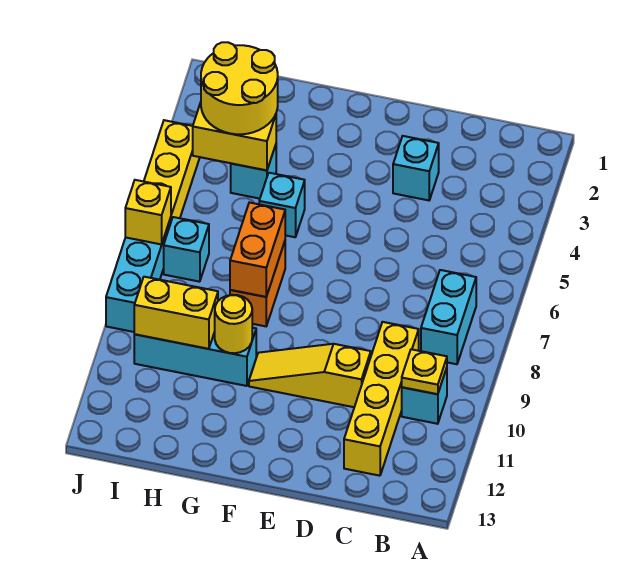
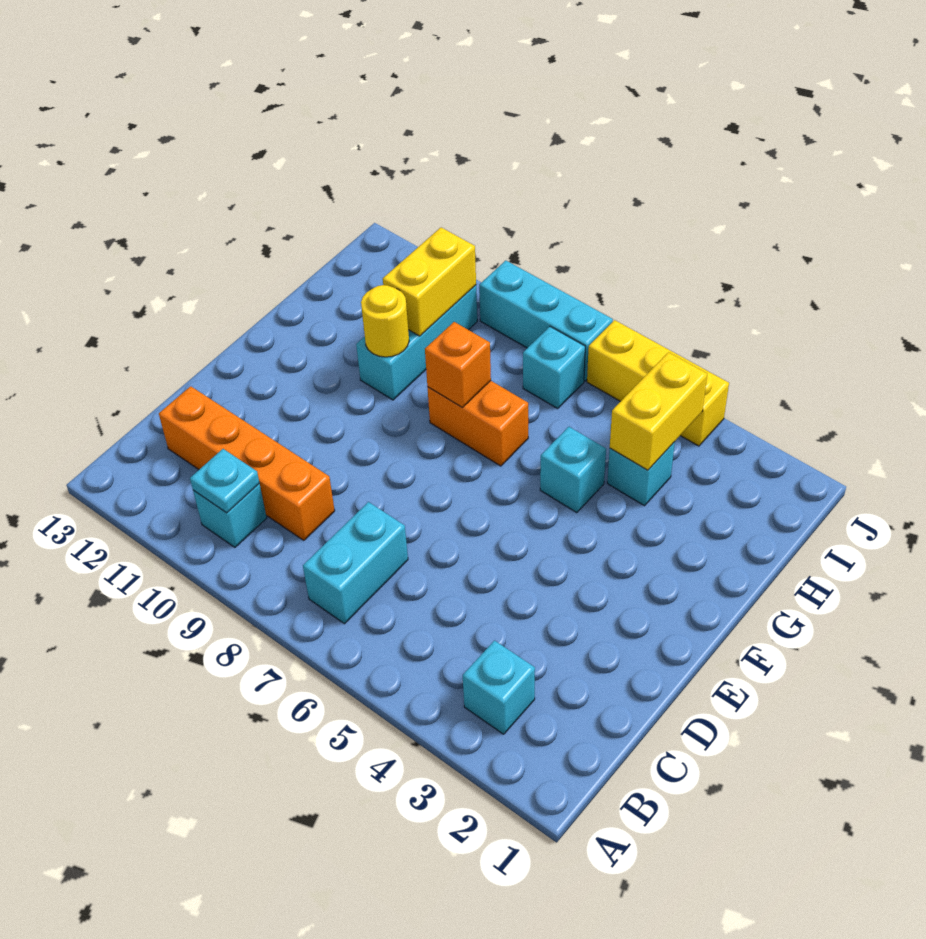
cyan brick B7:B8 level 1 -> cyan brick B7:C7 level 1
yellow plate B10 level 2 -> cyan plate B10 level 2
yellow brick C9:C12 level 1 -> orange brick C9:C12 level 1
cyan brick D3 level 1 -> cyan brick B3 level 1
yellow slope D10:F10 level 1 top D -> none
orange brick G7:G8 level 2 -> orange brick G8 level 2
yellow round brick H3:I4 level 3 -> none
yellow brick J7 level 2 -> none

